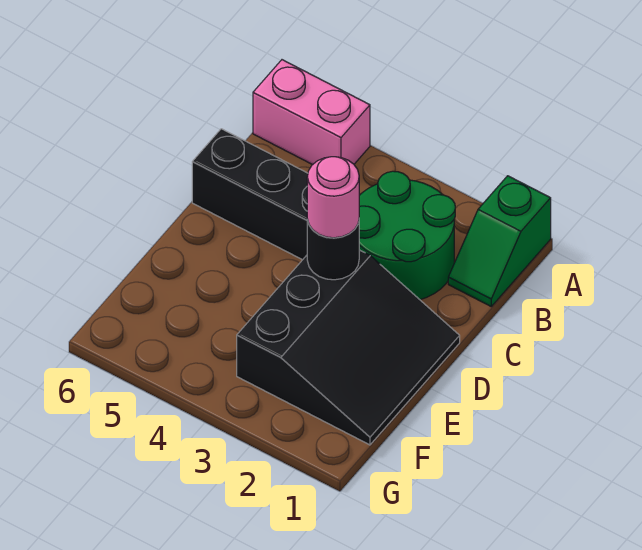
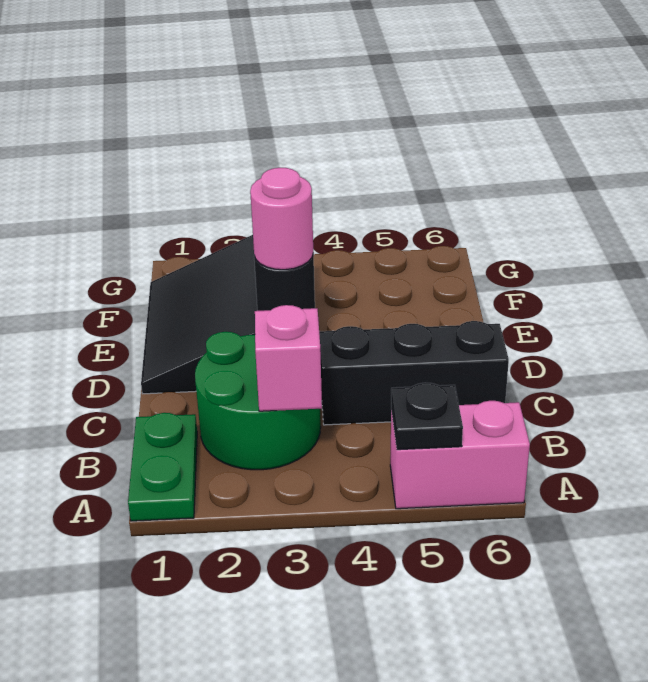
green slope A1:B1 level 1 top A -> green plate A1:B1 level 1
none -> black plate A5 level 2
none -> pink brick B3 level 2

